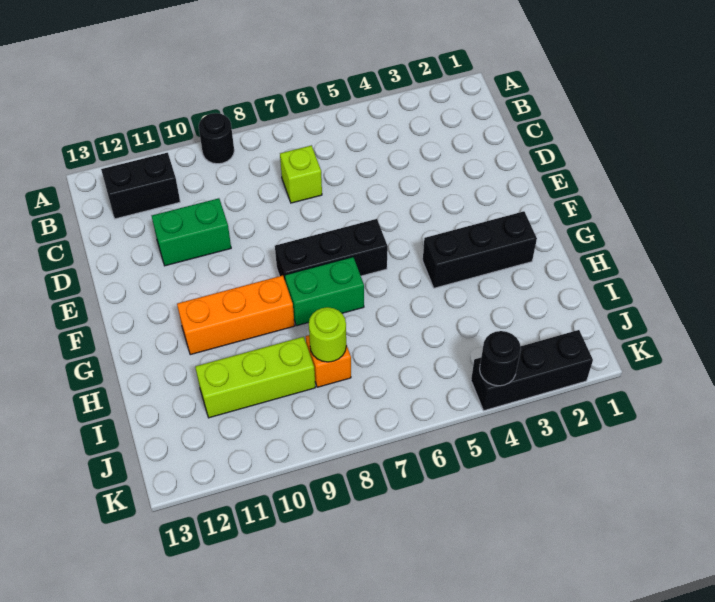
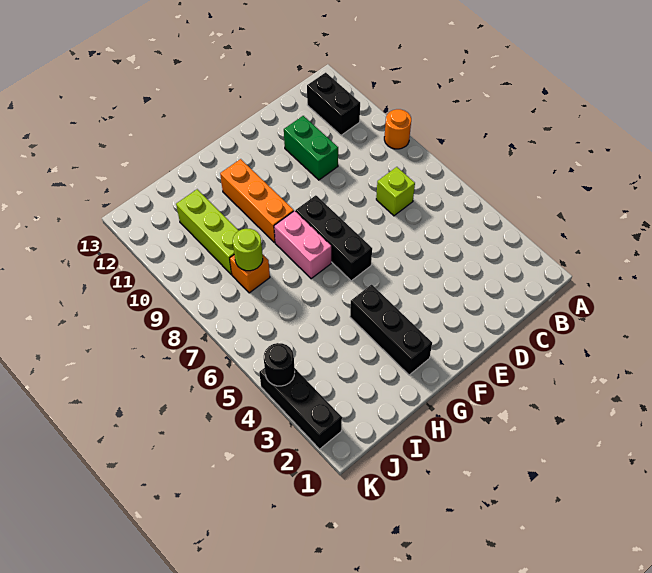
black round brick A9 level 1 -> orange round brick A9 level 1
green brick G7:G8 level 1 -> pink brick G7:G8 level 1

